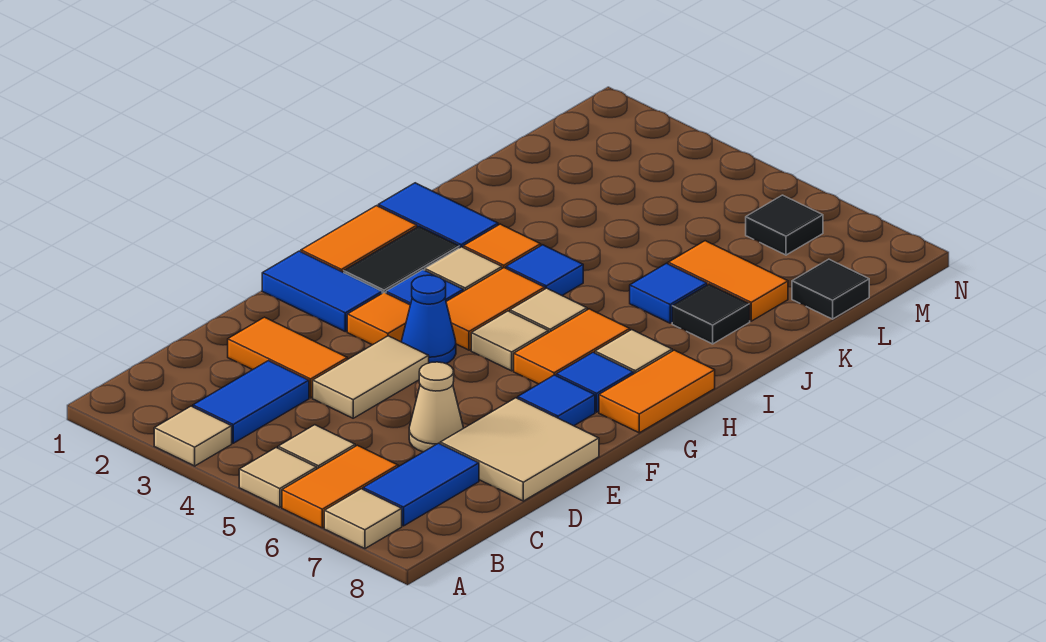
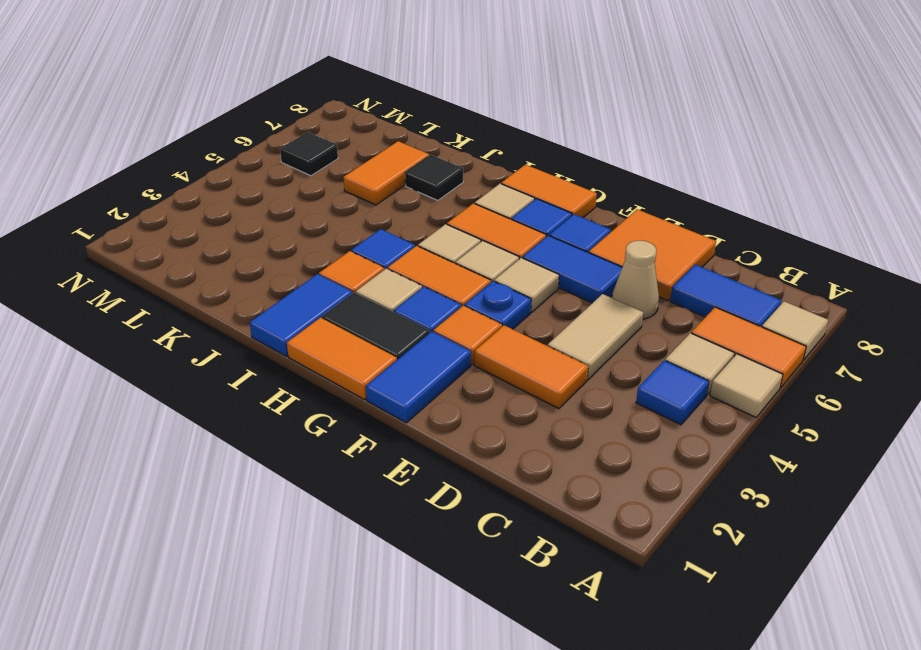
tan tile A3 level 1 -> tan tile F5 level 1
blue tile B3:C3 level 1 -> blue tile E6:F6 level 1
orange tile D2:D3 level 1 -> orange tile D3:E3 level 1
tan tile D4:E4 level 1 -> tan tile D4:D5 level 1
tan tile D7:E8 level 1 -> orange tile D7:E8 level 1
blue cone F4 level 1 -> blue plate F4 level 1
blue tile J6 level 1 -> blue tile B4 level 1
black tile L8 level 1 -> none

